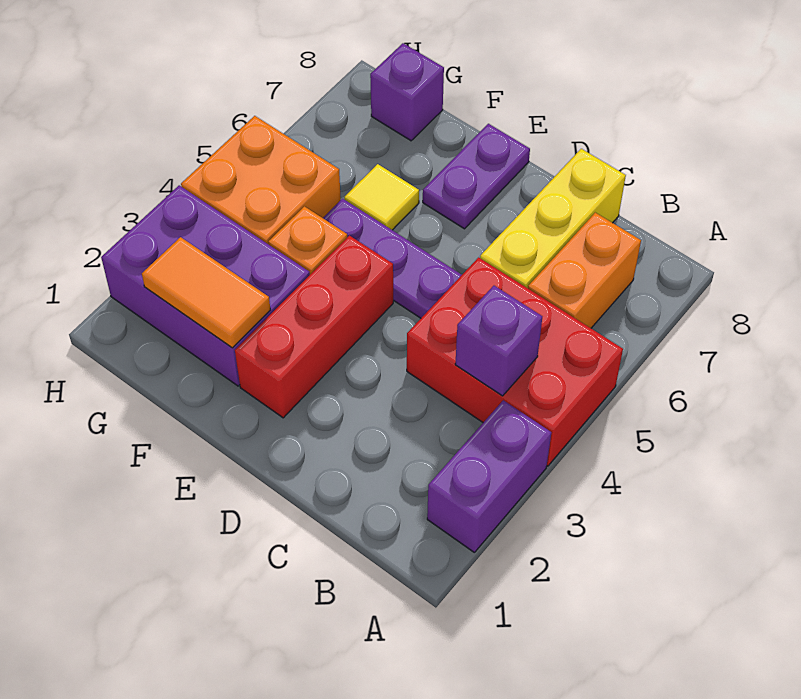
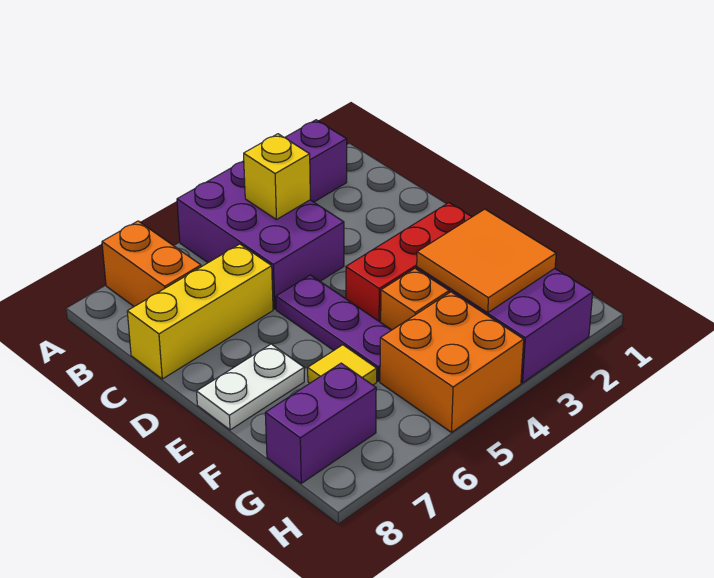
red brick A4:C5 level 1 -> purple brick A4:C5 level 1
purple brick B4 level 2 -> yellow brick B4 level 2
orange brick B6:B7 level 1 -> orange brick A7:B7 level 1
purple plate E7:E8 level 1 -> white plate E7:E8 level 1
orange tile F2:G2 level 2 -> orange tile F2:G3 level 2
purple brick G8 level 1 -> purple brick G7:G8 level 1

